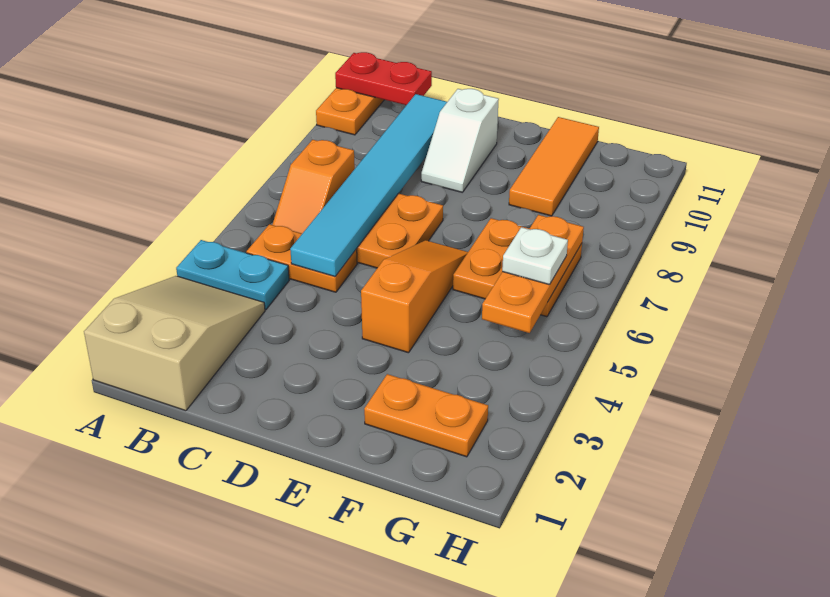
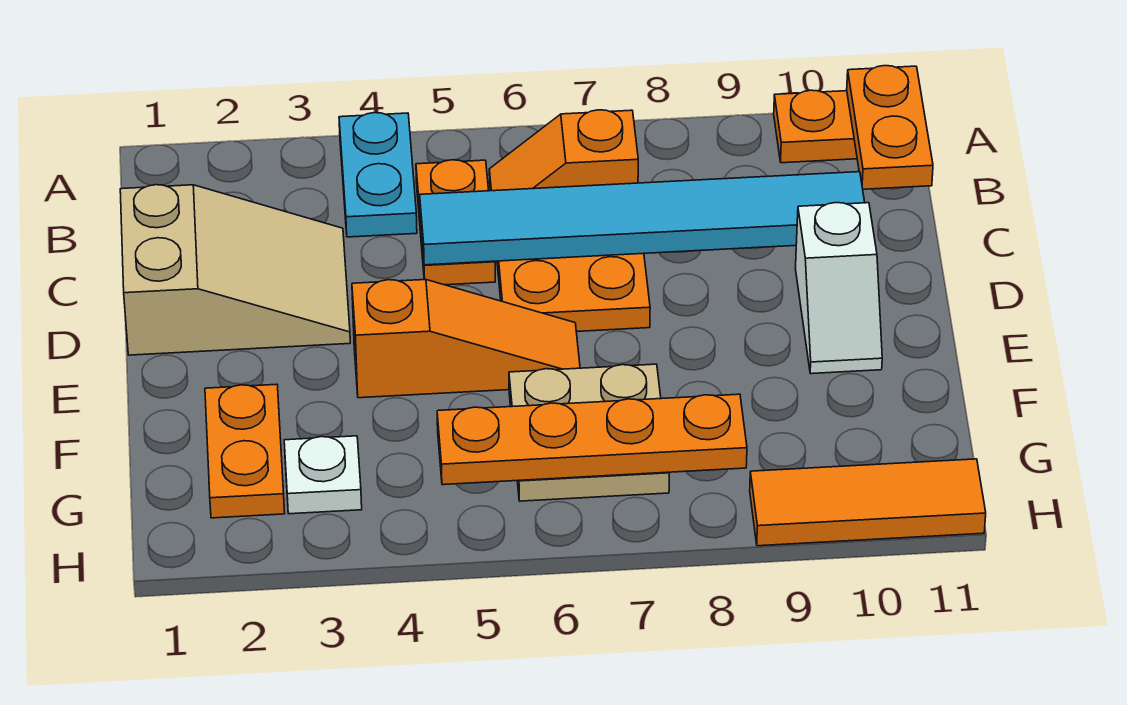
tan slope A1:B3 level 1 top 1 -> tan slope C1:D3 level 1 top 1
red plate A11:B11 level 2 -> orange plate A11:B11 level 2
white slope D9:D10 level 1 top 10 -> white slope D10:E10 level 1 top D
orange plate F6:G7 level 1 -> tan plate F6:G7 level 1
orange tile F9:F11 level 1 -> orange tile H9:H11 level 1
orange plate G5:G7 level 2 -> orange plate G5:G8 level 2
white plate G6 level 3 -> white plate G3 level 1

